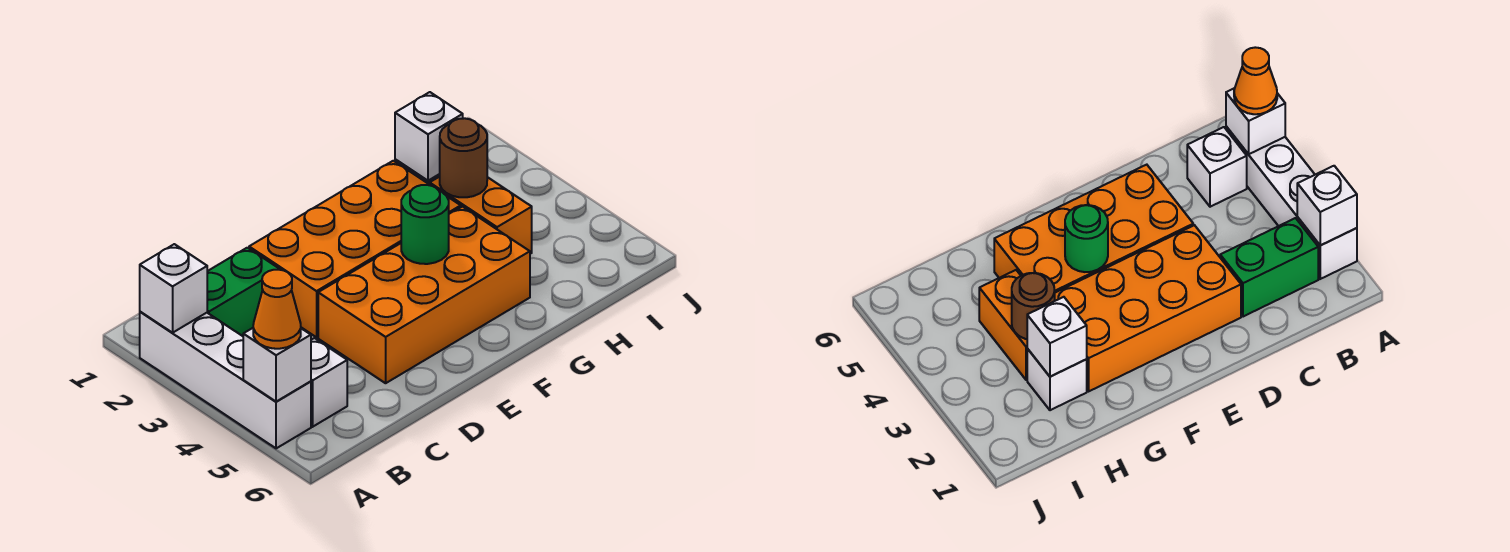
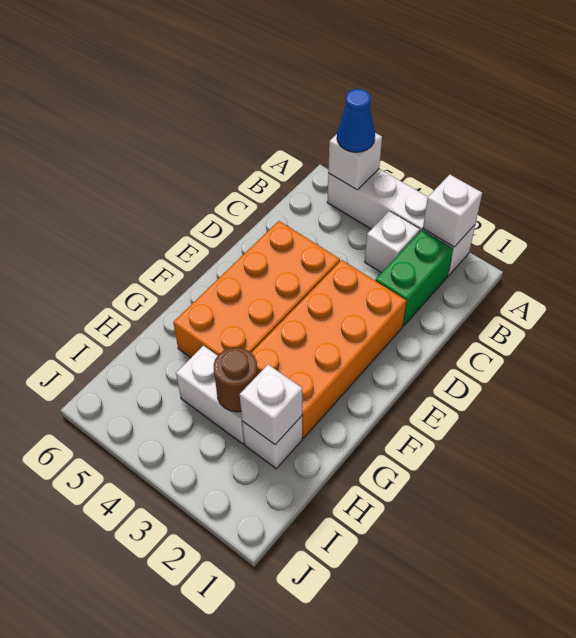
orange cone A5 level 3 -> blue cone A5 level 3
white brick B5 level 1 -> white brick B3 level 1
green round brick F4 level 2 -> none
orange brick H3:H4 level 1 -> white brick H3:H4 level 1

